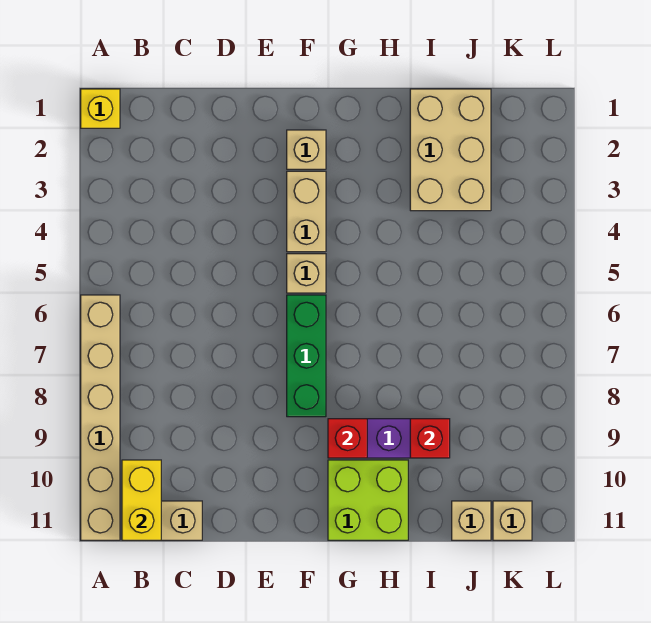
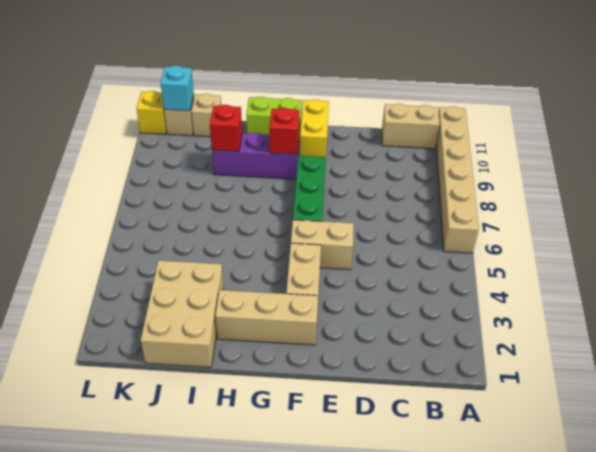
yellow brick A1 level 1 -> yellow brick L11 level 1
yellow brick B10:B11 level 2 -> yellow brick F10:F11 level 1
tan brick F2 level 1 -> tan brick F2:H2 level 1
tan brick F5 level 1 -> tan brick E5:F5 level 1
lime brick G10:H11 level 1 -> lime brick G11:H11 level 1
none -> cyan brick K11 level 2

